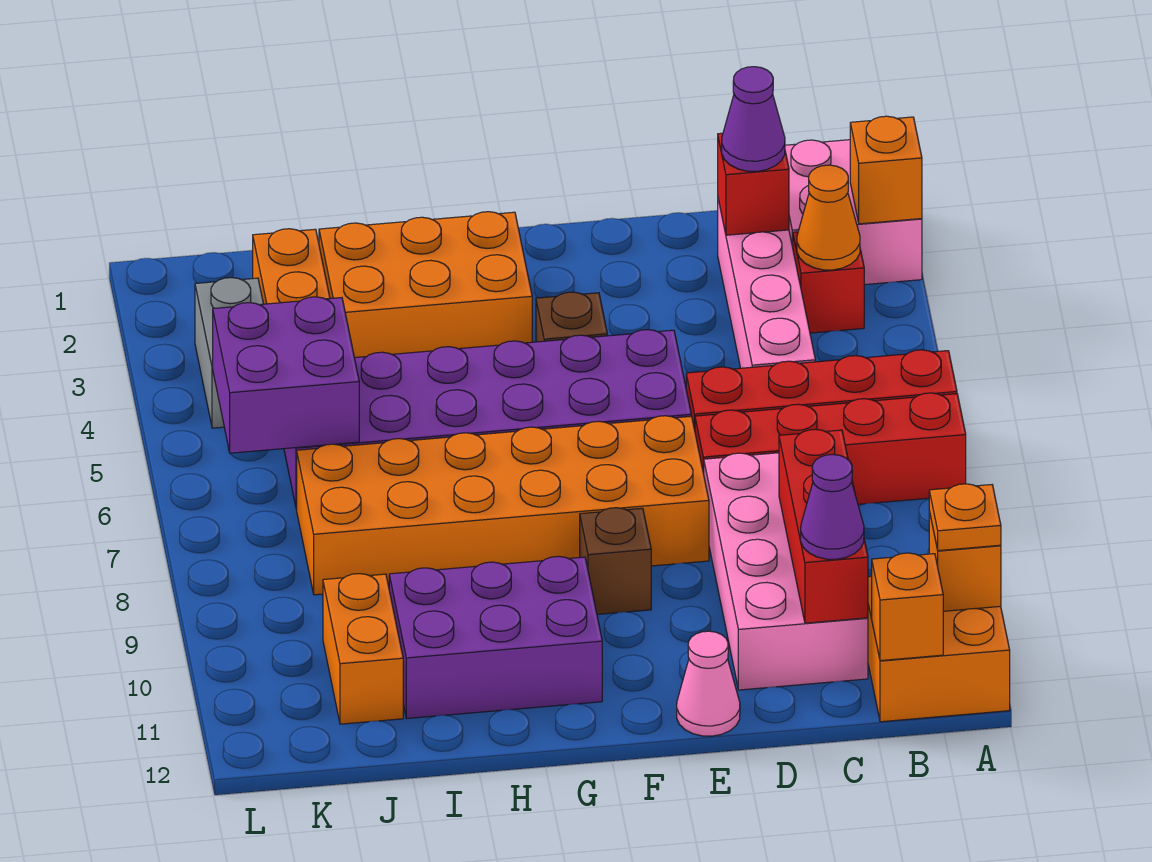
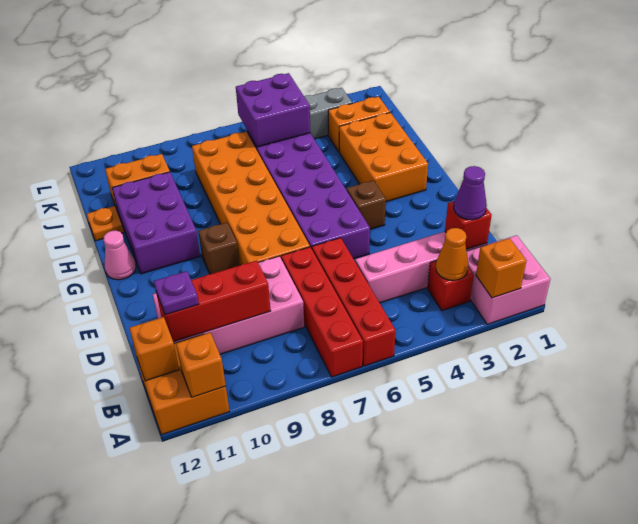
orange plate A11 level 3 -> orange plate I12 level 1
purple cone C11 level 3 -> purple plate C11 level 3
pink cone E12 level 1 -> pink cone G12 level 1

